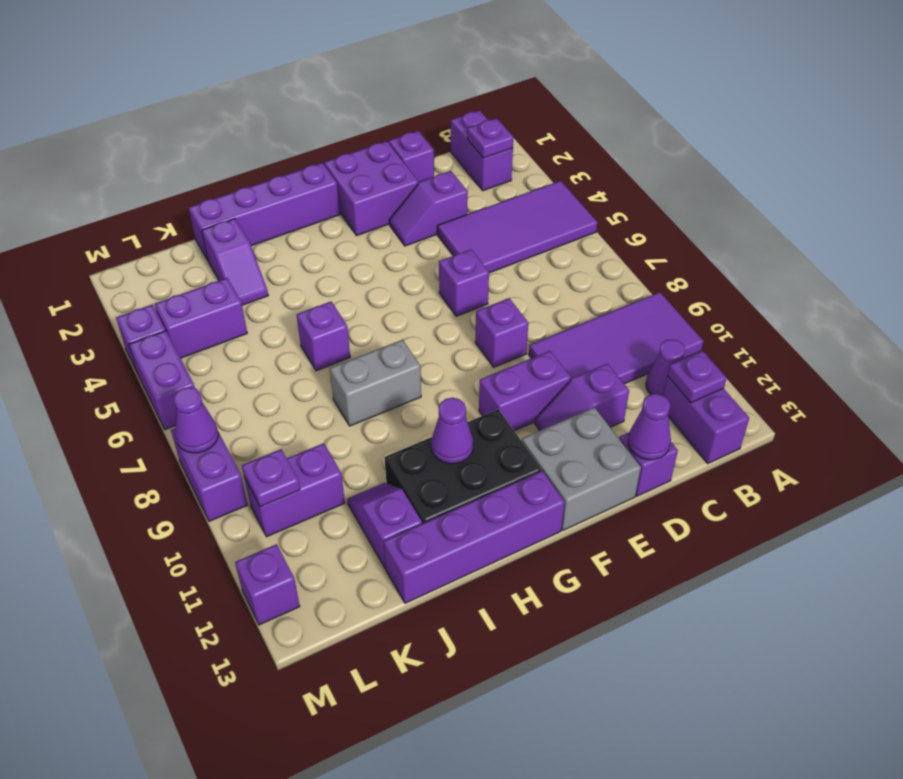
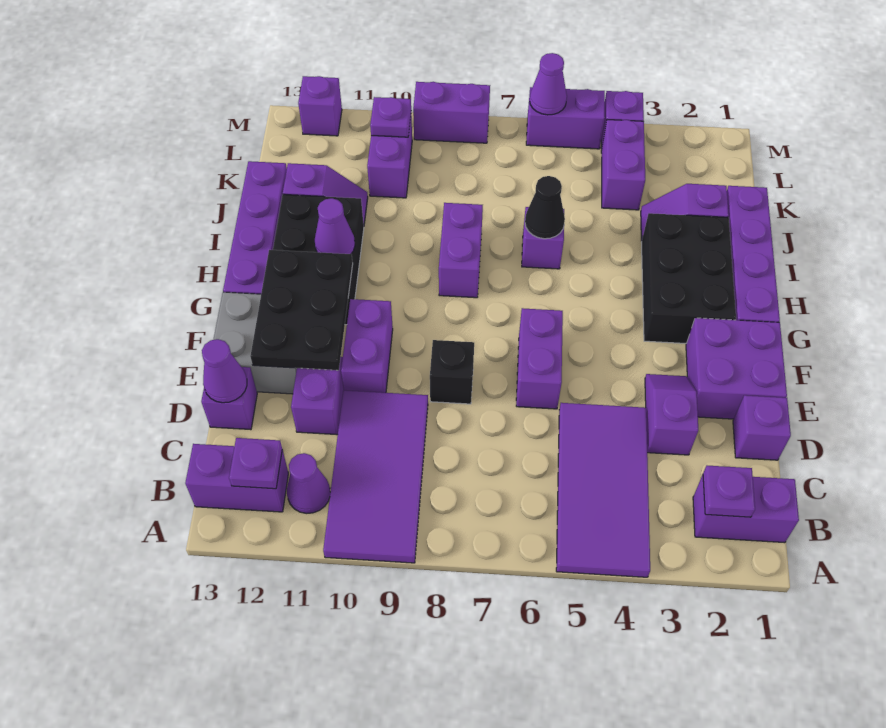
purple brick E6 level 1 -> purple brick E6:F6 level 1
purple brick E8 level 1 -> black brick E8 level 1
none -> black plate E11:G12 level 2
none -> black brick G2:I3 level 1
grey brick H8:I8 level 1 -> purple brick H8:I8 level 1
none -> black cone I6 level 2
purple cone M8 level 2 -> purple cone M6 level 2

